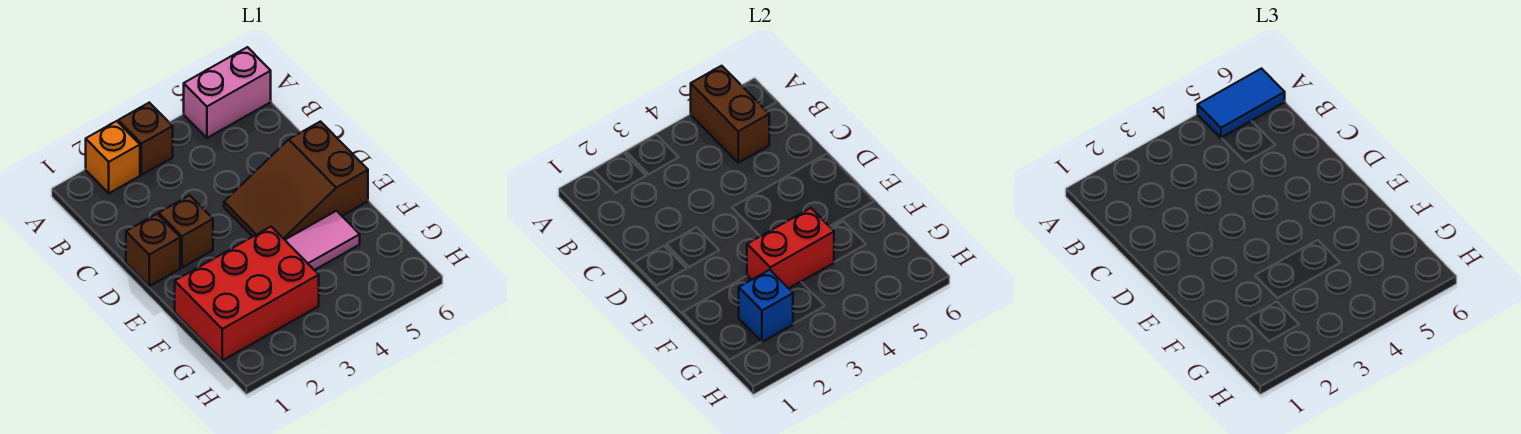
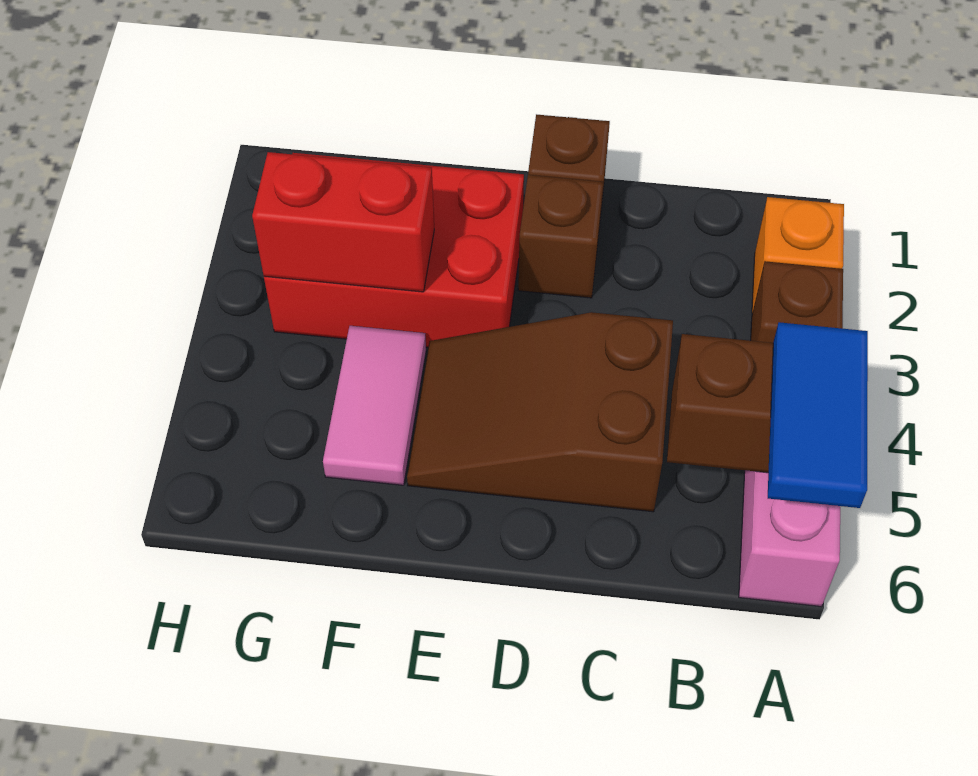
brown slope D4:E6 level 1 top 6 -> brown slope C4:E5 level 1 top C
red brick F1:G3 level 1 -> red brick E2:G3 level 1
red brick F3:F4 level 2 -> red brick F3:G3 level 2
blue brick G2 level 2 -> none

